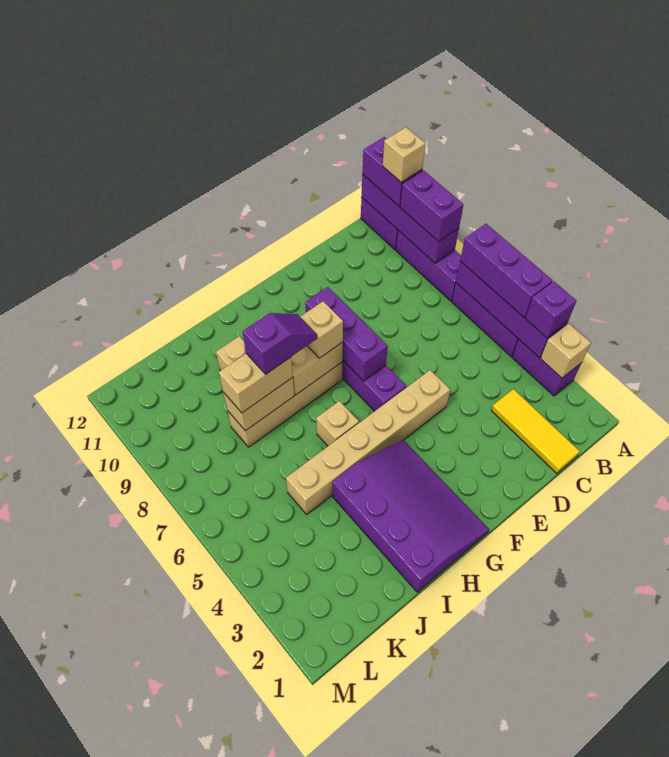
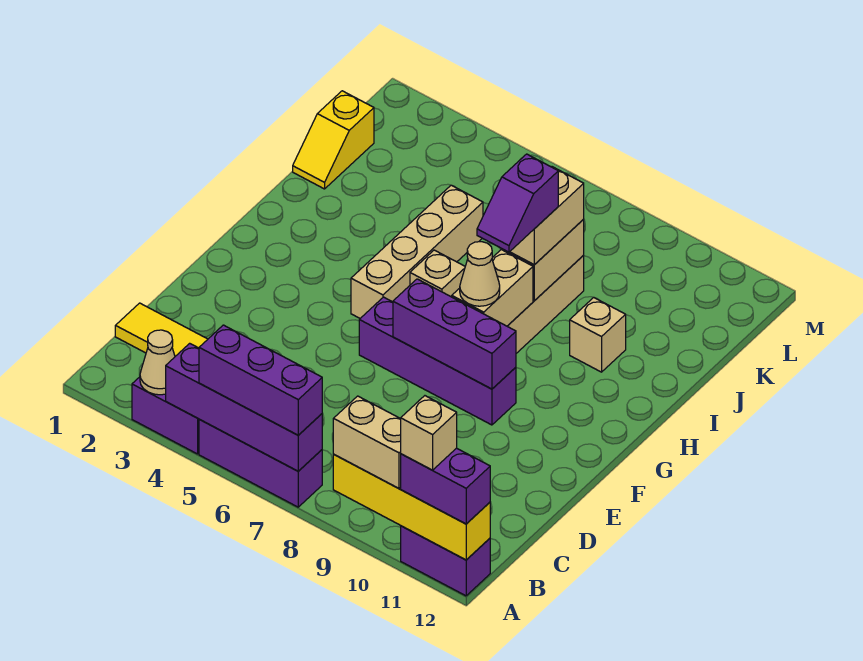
tan brick A3 level 2 -> tan cone A3 level 2
purple brick A4 level 3 -> none
purple brick A8:A10 level 1 -> none
purple brick A9:A12 level 2 -> yellow brick A9:A12 level 2
purple brick A9:A10 level 3 -> tan brick A9:A10 level 3
tan brick E5:J5 level 1 -> tan brick G5:J5 level 1
purple slope G1:I4 level 1 top I -> none
tan brick G8 level 3 -> tan cone G8 level 3
none -> yellow slope J1:K1 level 1 top K

